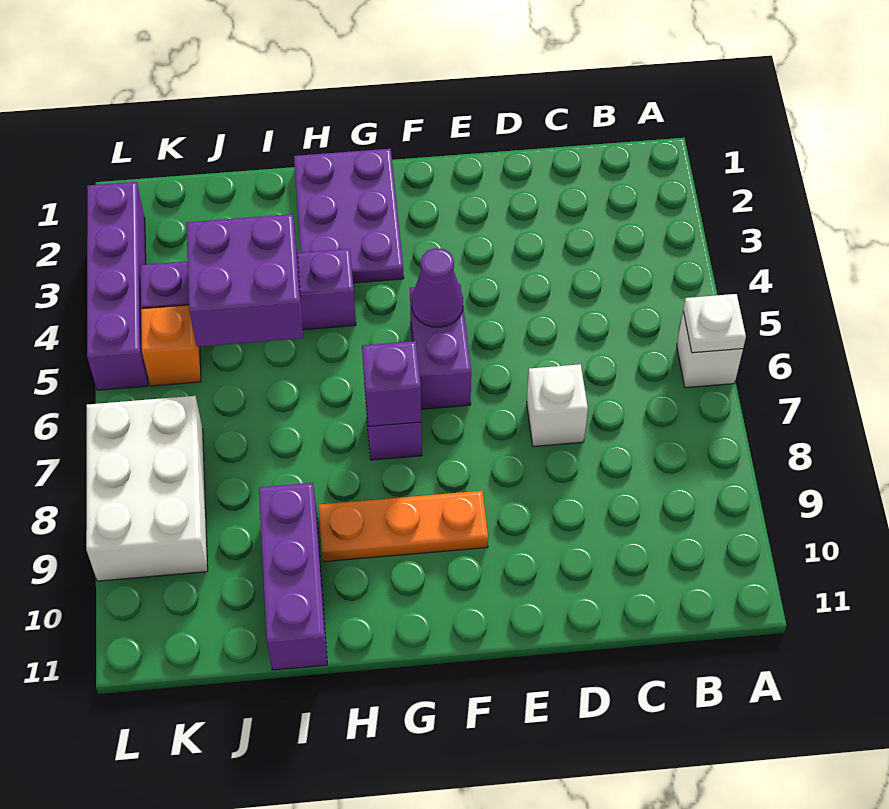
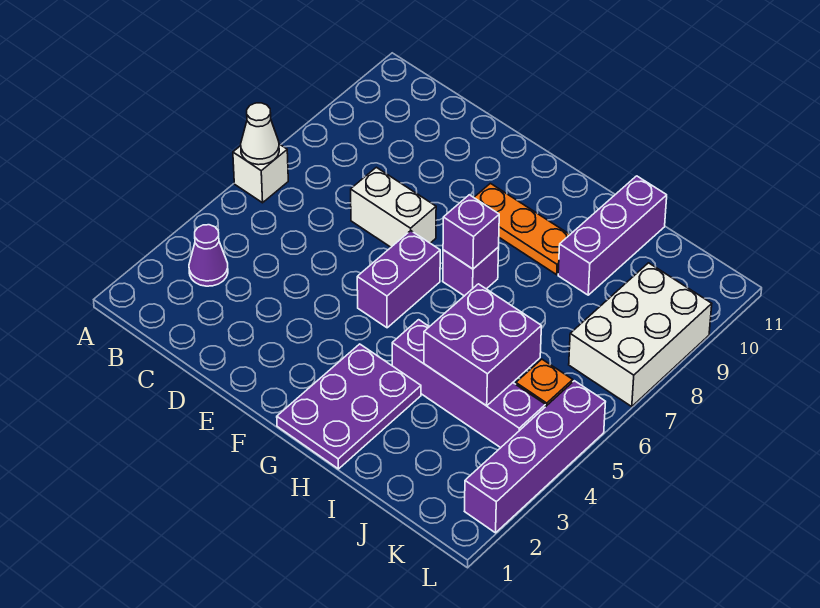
white plate A6 level 2 -> white cone A6 level 2
white brick D7 level 1 -> white brick D7:E7 level 1
purple cone F5 level 2 -> purple cone B3 level 1

